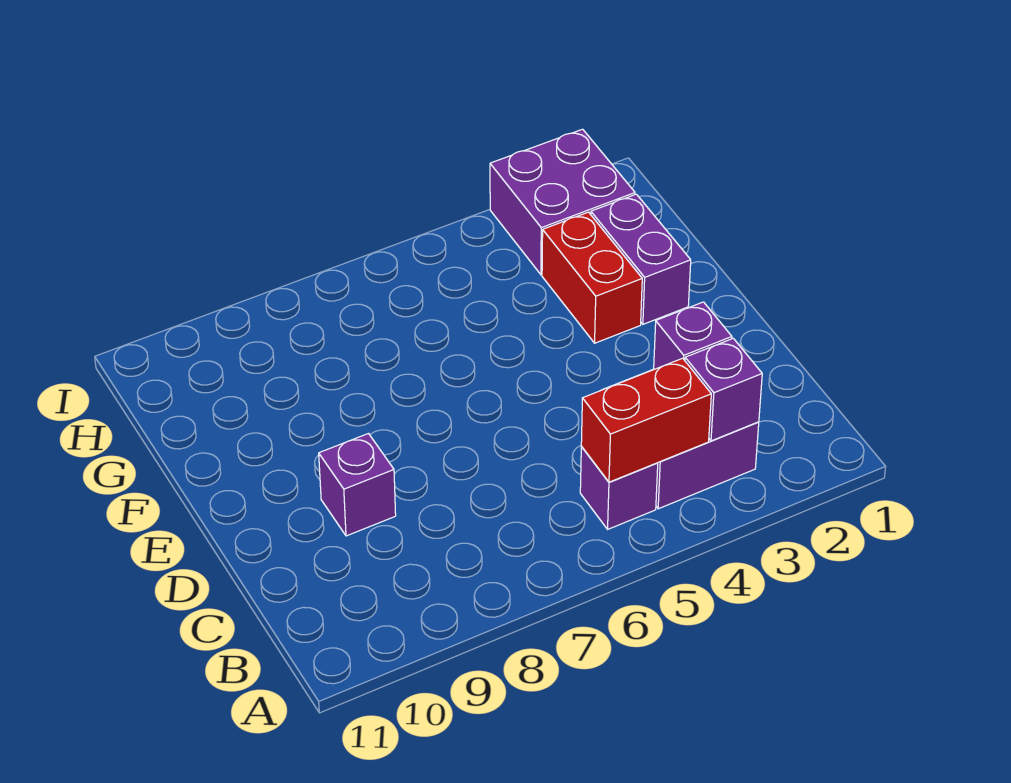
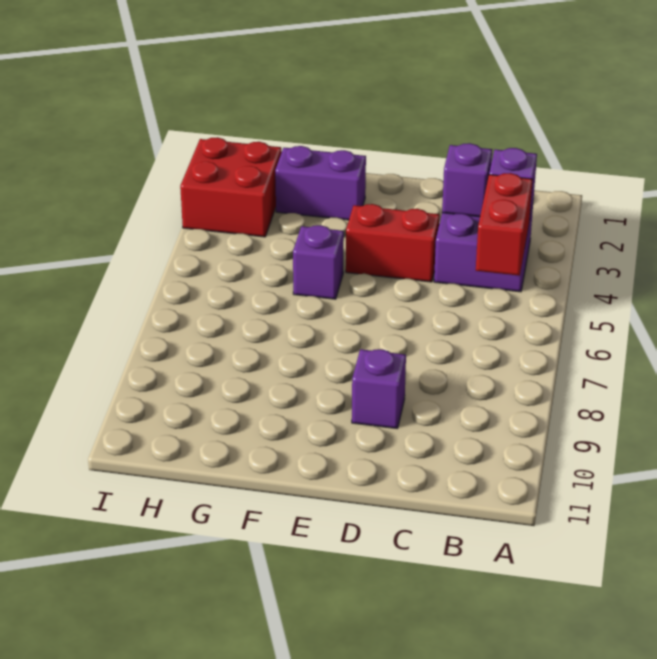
purple brick B5 level 1 -> purple brick F5 level 1
red brick F3:G3 level 1 -> red brick D4:E4 level 1
purple brick H2:I3 level 1 -> red brick H2:I3 level 1

